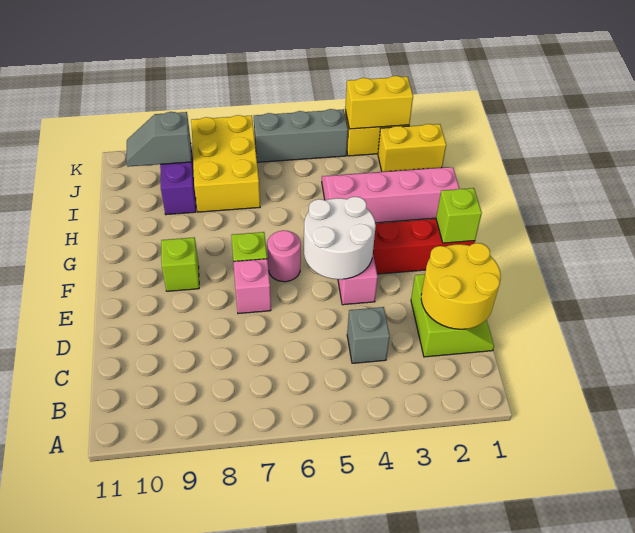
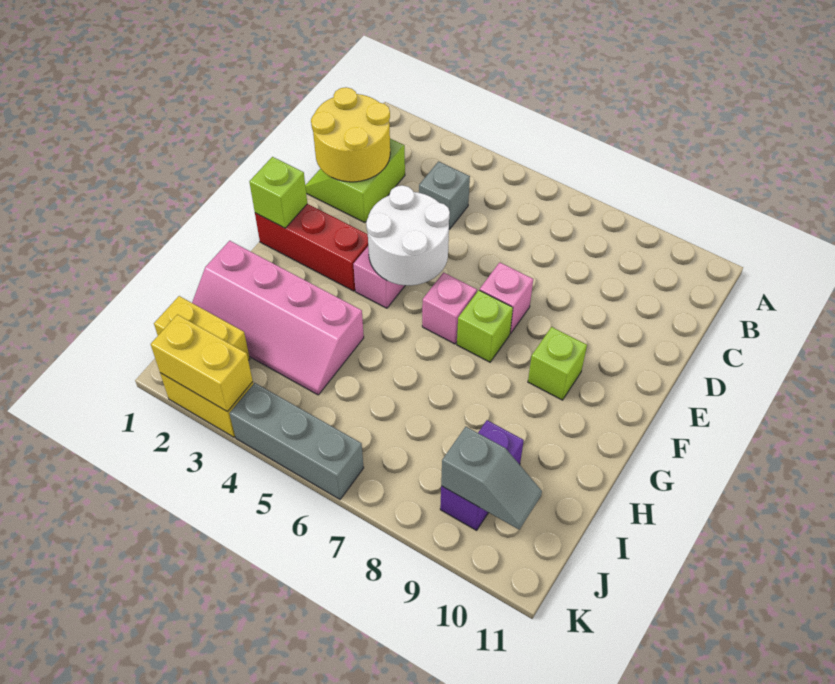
pink round brick F6 level 1 -> pink brick F6 level 1
yellow brick I7:K8 level 1 -> none

